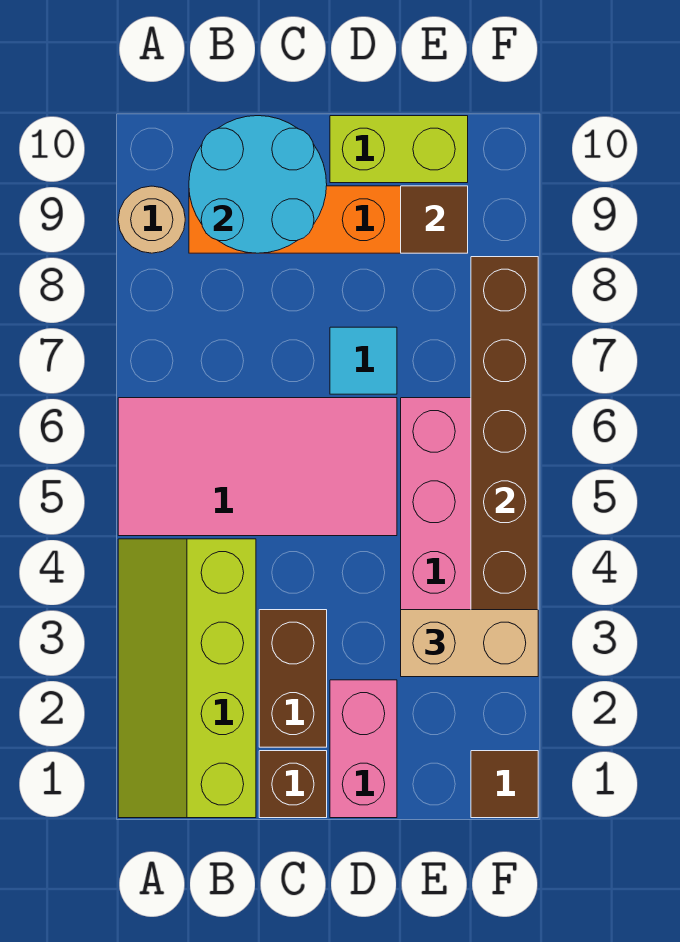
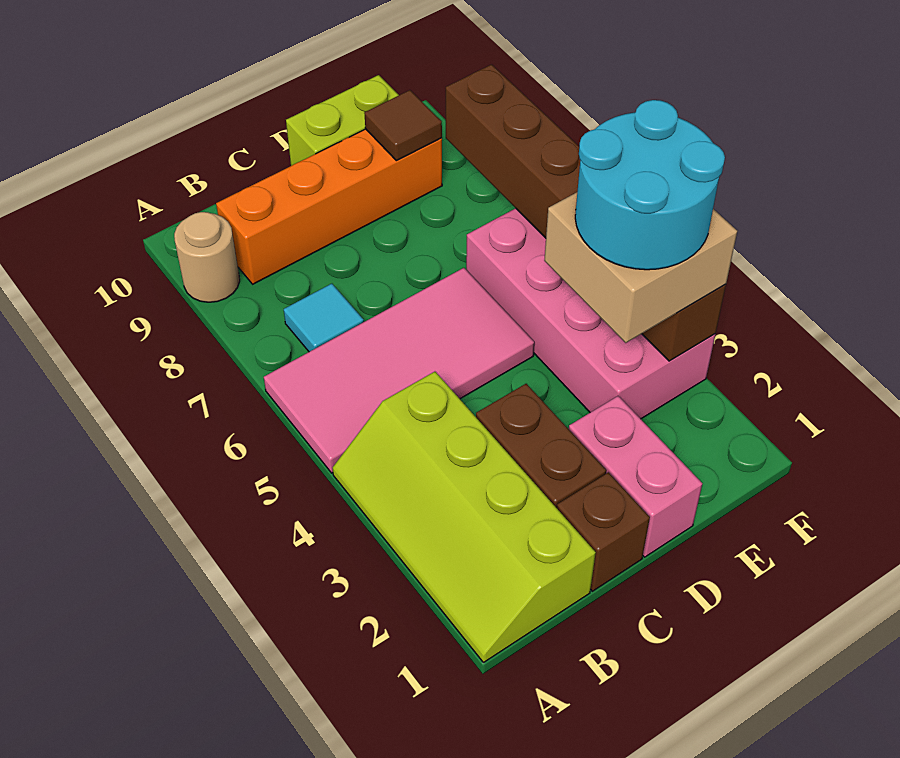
cyan round brick B9:C10 level 2 -> cyan round brick E3:F4 level 4
cyan tile D7 level 1 -> cyan tile B7 level 1
tan brick E3:F3 level 3 -> tan brick E3:F4 level 3
brown tile F1 level 1 -> none

